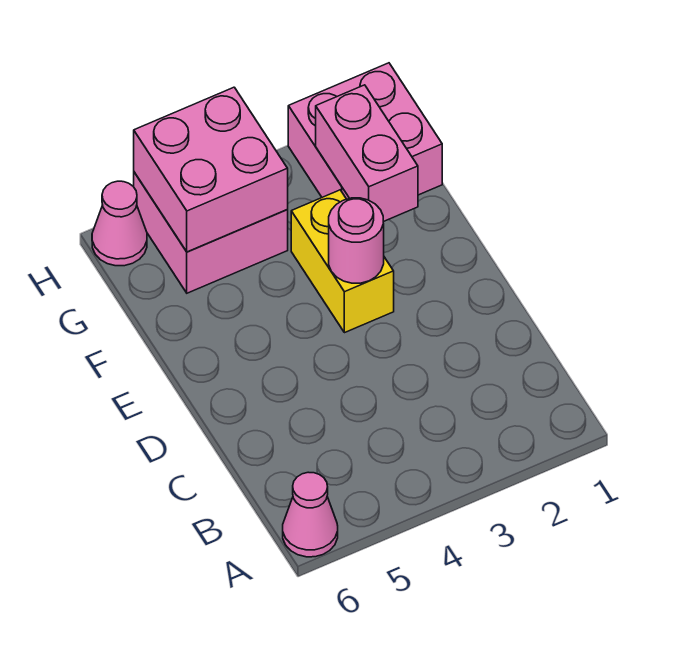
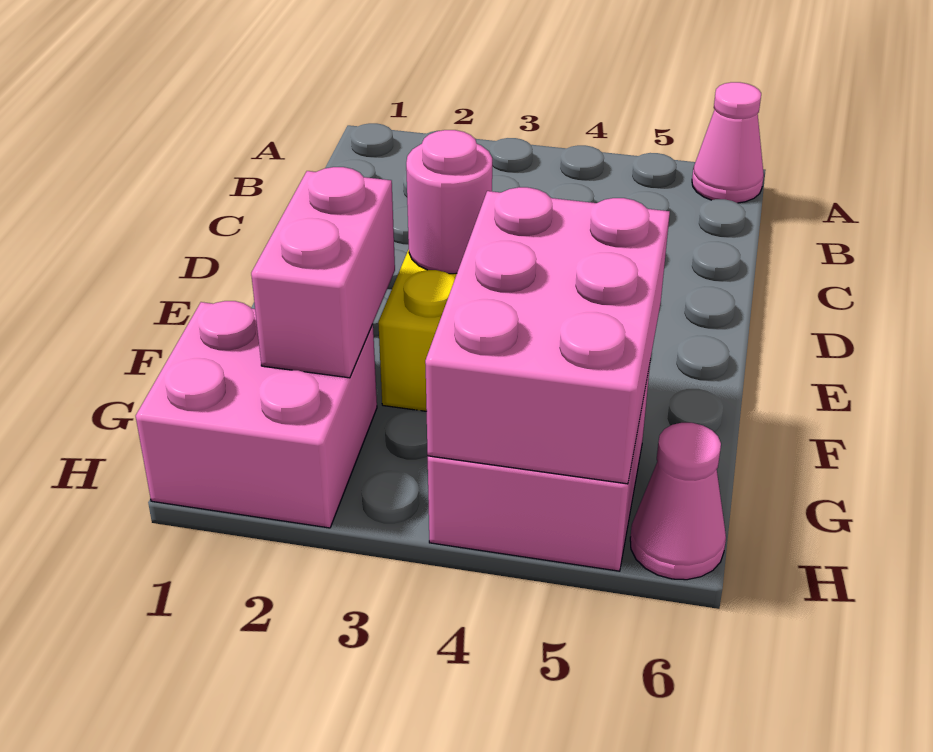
pink brick G4:H5 level 2 -> pink brick F4:H5 level 2

